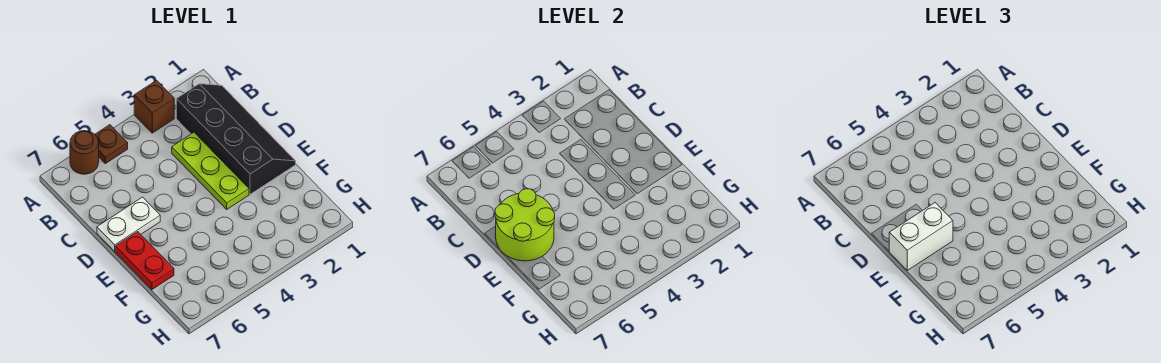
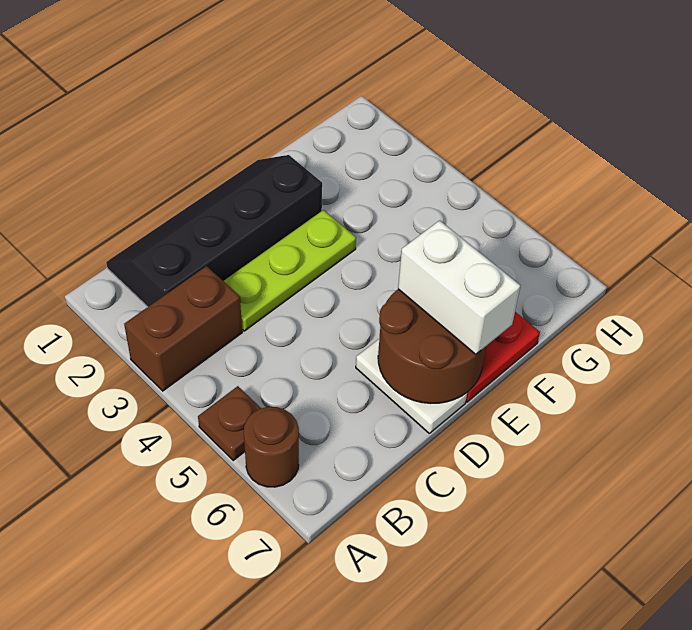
brown brick A3 level 1 -> brown brick A3:B3 level 1
lime round brick D6:E7 level 2 -> brown round brick D6:E7 level 2

